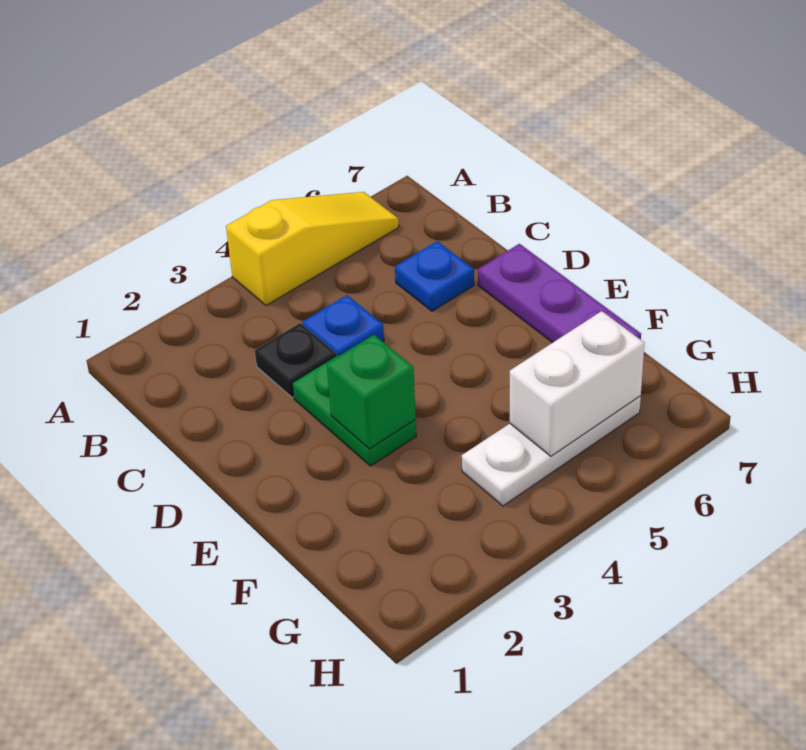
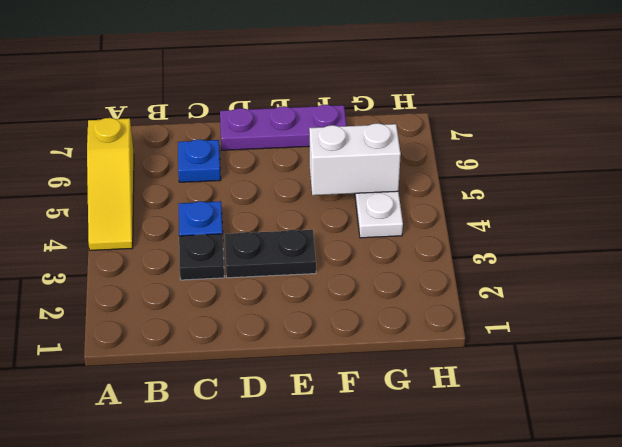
yellow slope A4:A6 level 1 top 4 -> yellow slope A4:A6 level 1 top 6
green plate D3:E3 level 1 -> black plate D3:E3 level 1
green brick E3 level 2 -> none
white brick G5:G6 level 2 -> white brick F5:G5 level 2

